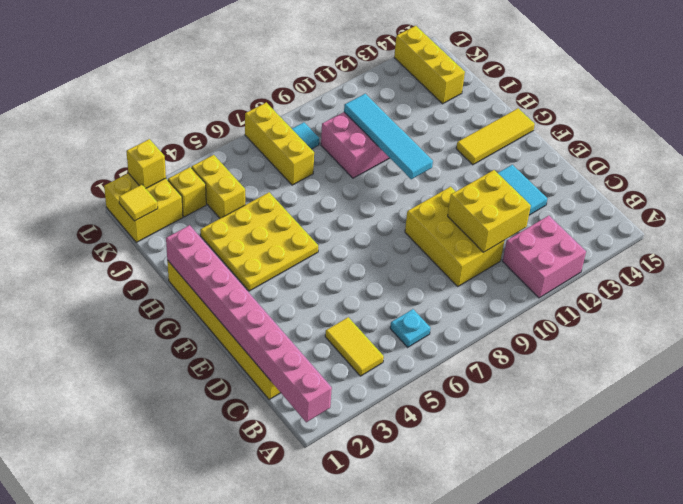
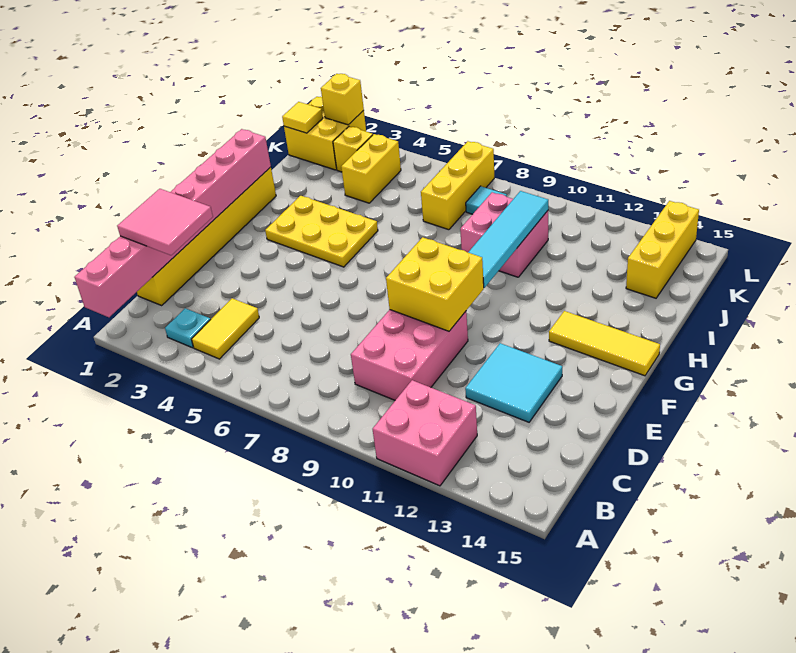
cyan plate B6 level 1 -> cyan plate B3 level 1
none -> pink tile C1:D2 level 3
yellow brick C9:E10 level 1 -> pink brick C9:E10 level 1
yellow brick C10:D11 level 2 -> yellow brick E9:F10 level 2
yellow plate G3:I5 level 1 -> yellow plate G3:H5 level 1

